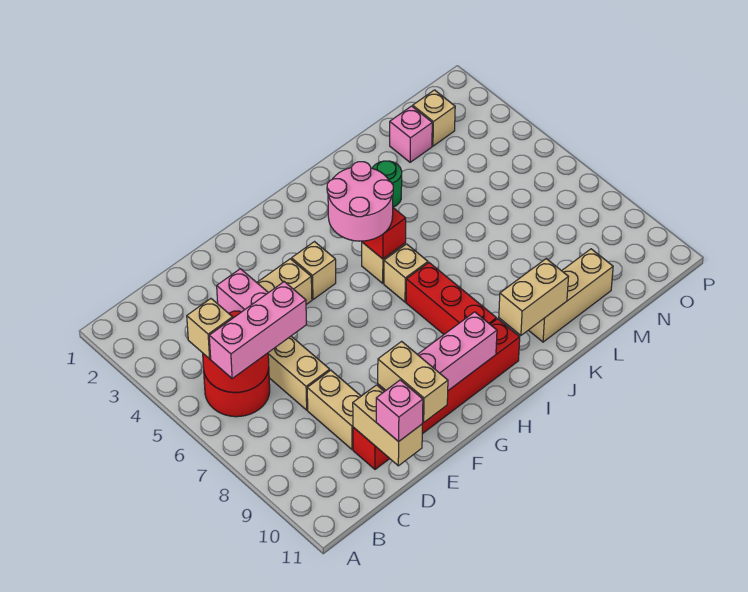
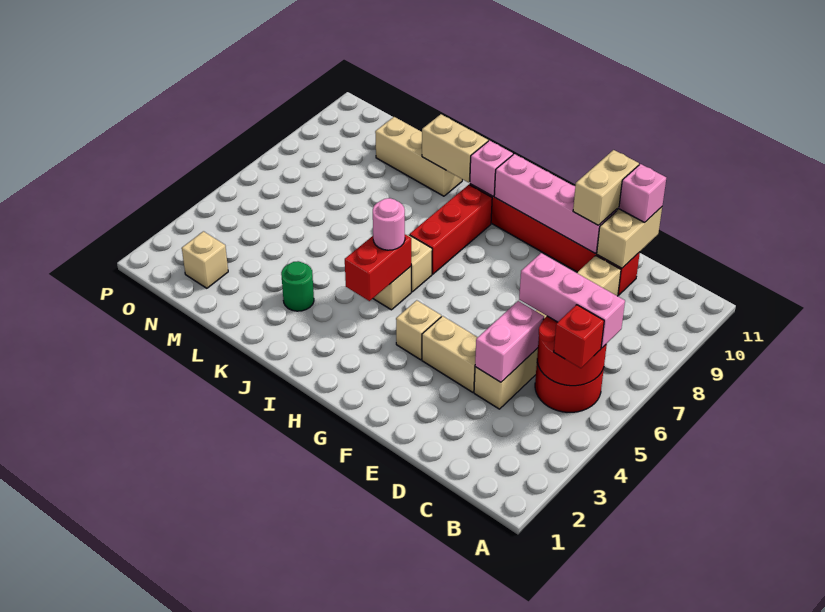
tan brick B5 level 3 -> red brick B5 level 3
pink round brick H4:I5 level 3 -> pink round brick I5 level 3
pink brick M2 level 1 -> pink brick I10 level 2

